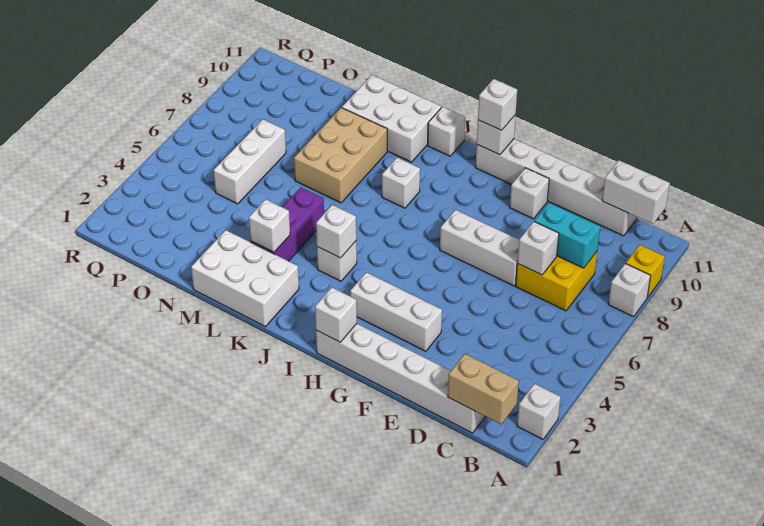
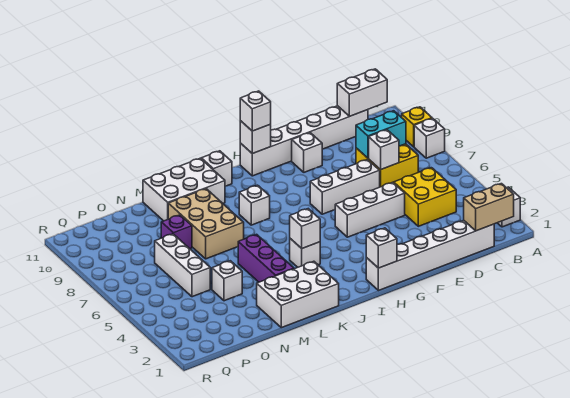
none -> yellow brick C4:D5 level 1
white brick F3:H3 level 1 -> white brick E5:G5 level 1
white brick L3 level 2 -> white brick N4 level 1
none -> purple brick N8 level 1

